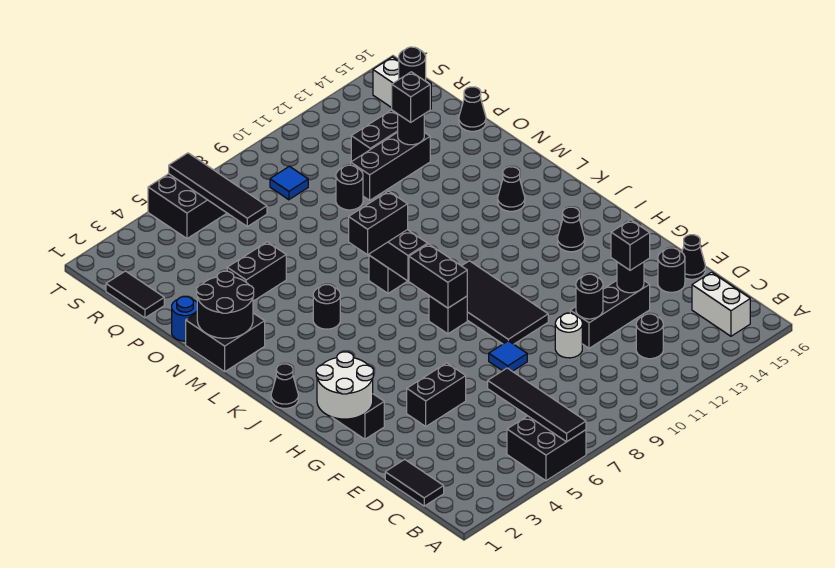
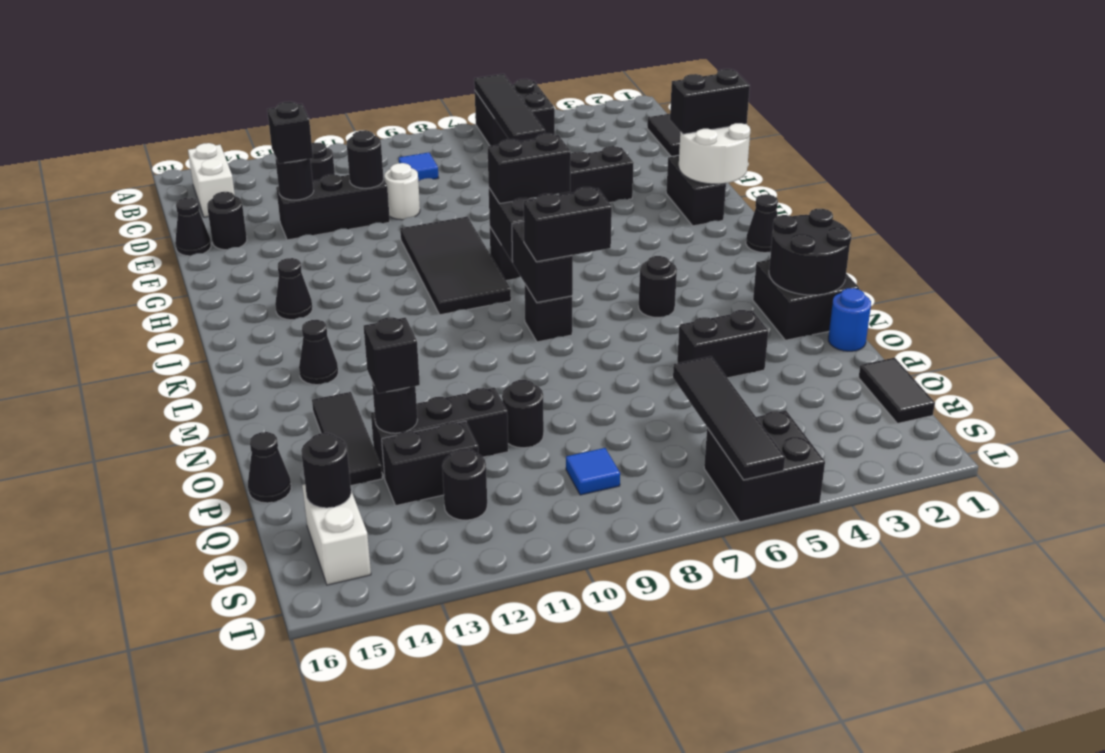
blue tile F8 level 1 -> blue tile C9 level 1
none -> black brick G1:G2 level 3
none -> black brick I7:I8 level 3
none -> black tile N14:P14 level 1
none -> black round brick R12 level 1

